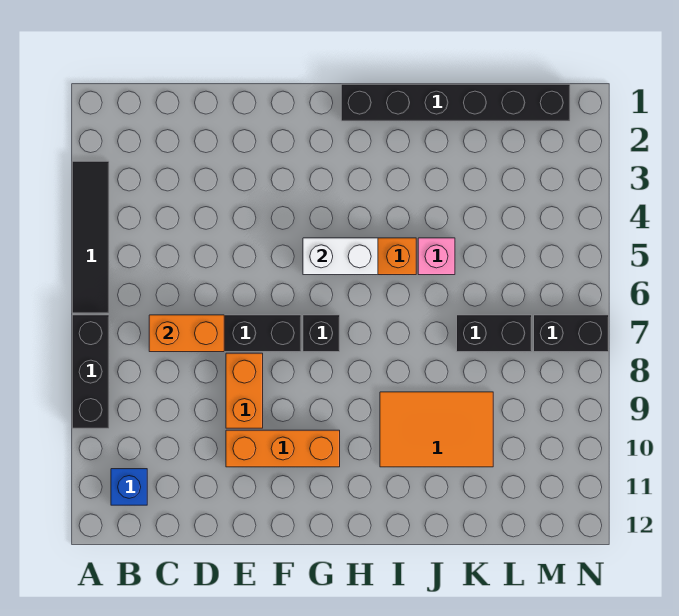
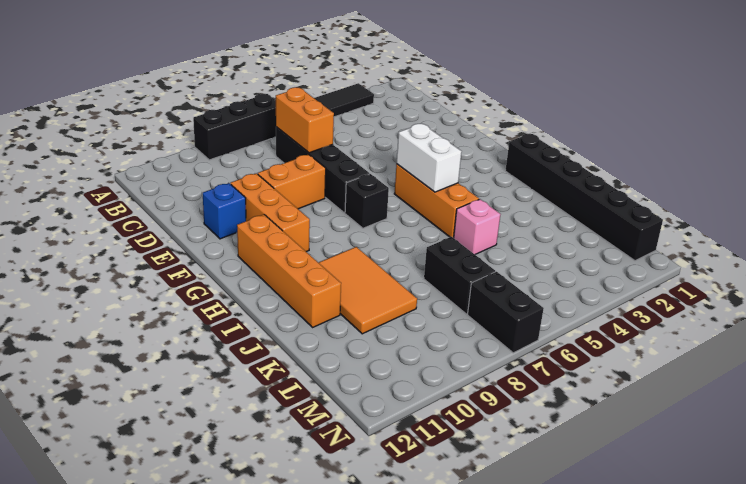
blue brick B11 level 1 -> blue brick E11 level 1
none -> orange brick G11:J11 level 1

